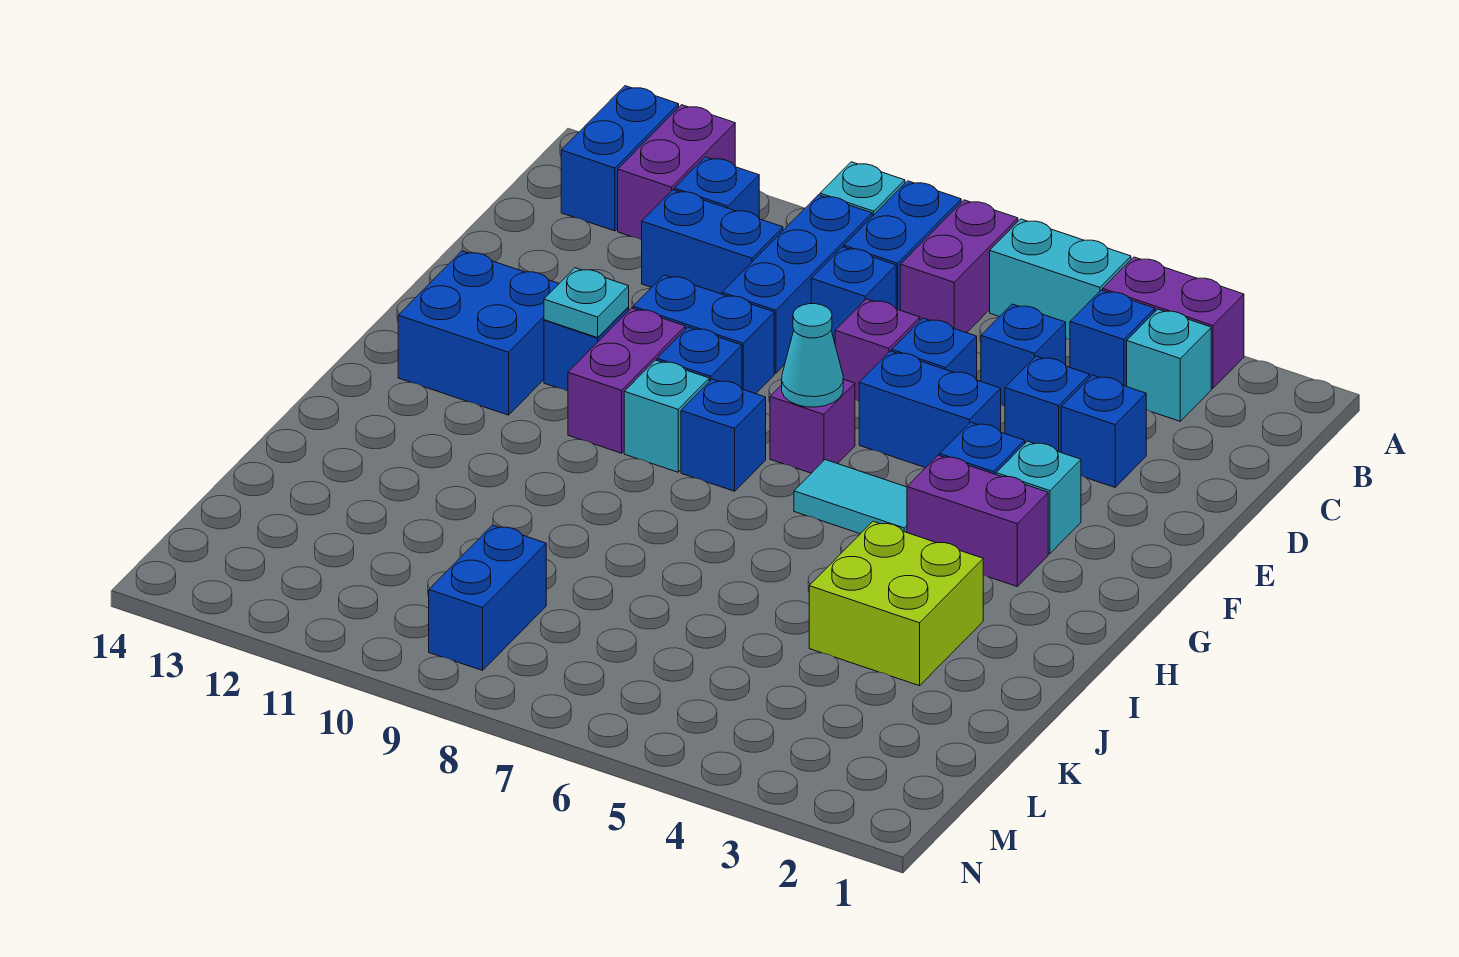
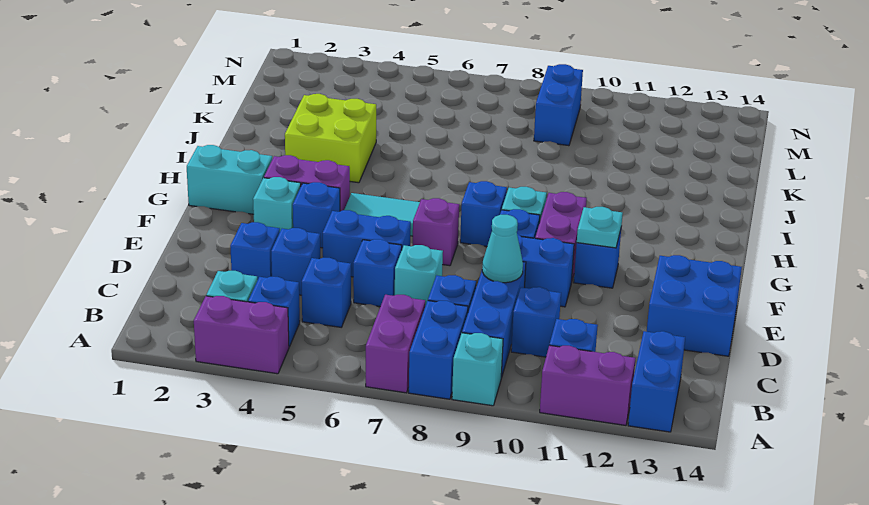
cyan brick A5:A6 level 1 -> cyan brick G1:G2 level 1
purple brick A12:B12 level 1 -> purple brick A11:A12 level 1
blue brick C10:C11 level 1 -> blue brick C10 level 1
purple brick D7 level 1 -> cyan brick D7 level 1
cyan cone F7 level 2 -> cyan cone D9 level 2
blue brick F12:G13 level 1 -> blue brick D13:E14 level 1

